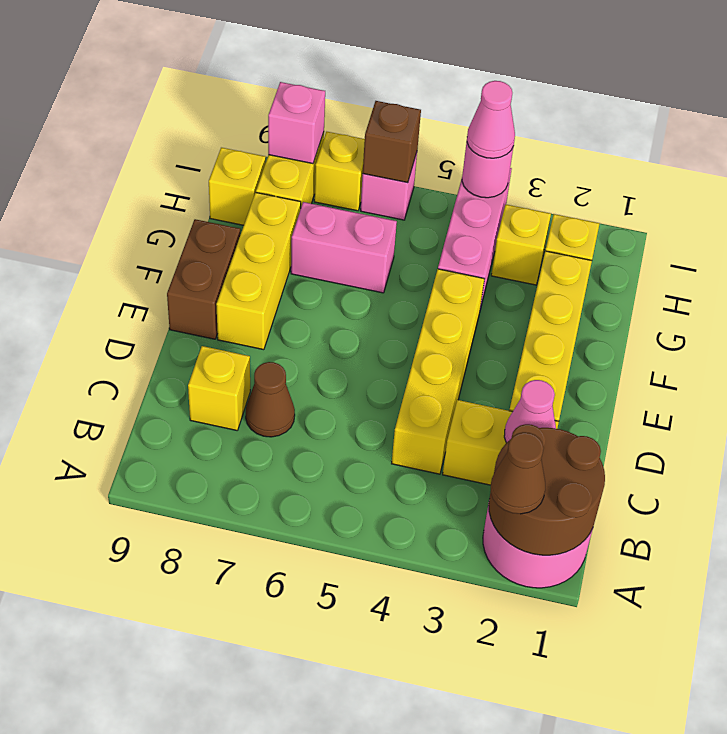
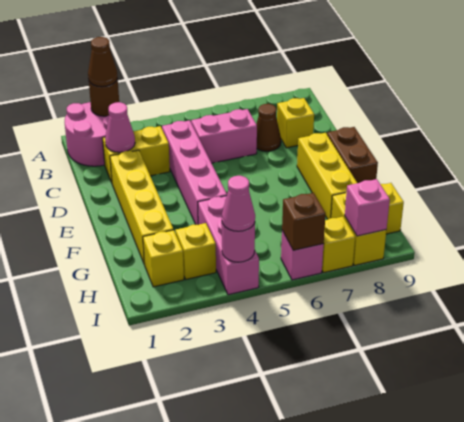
brown round brick A1:B2 level 2 -> brown round brick A2 level 2
yellow brick C4:F4 level 1 -> pink brick C4:F4 level 1
pink brick G6:G7 level 1 -> pink brick C5:C6 level 1

